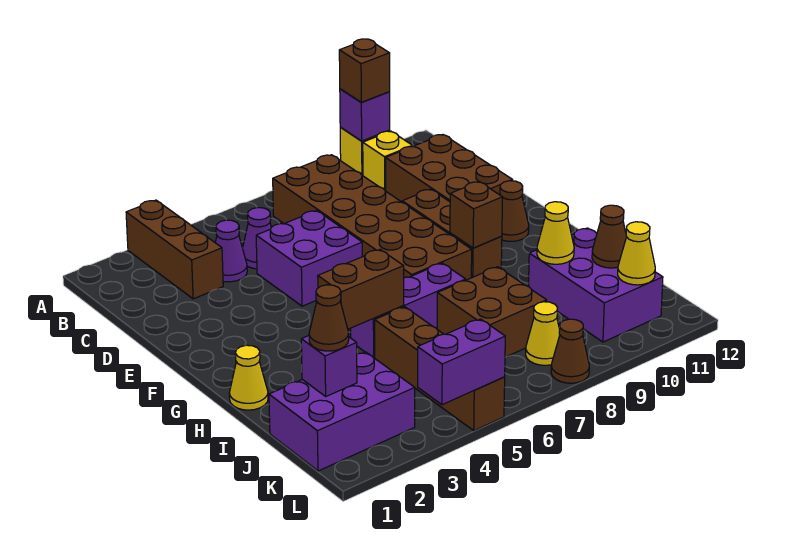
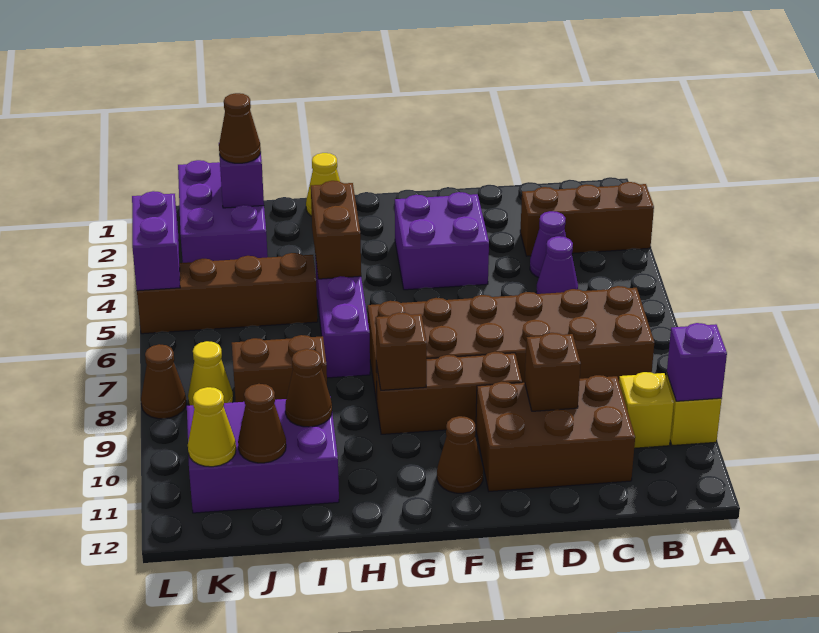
brown brick A10 level 3 -> brown brick D10 level 2
purple brick D5:E6 level 1 -> purple brick E3:F4 level 1
brown brick I7:J8 level 1 -> brown brick I8:J8 level 1
yellow cone I10 level 2 -> brown cone I10 level 2

